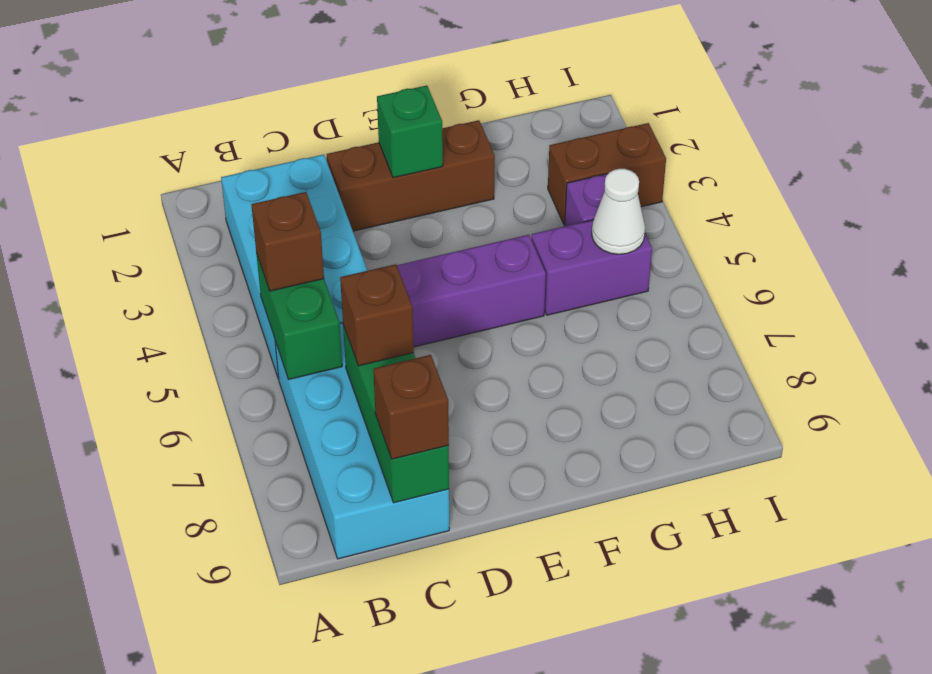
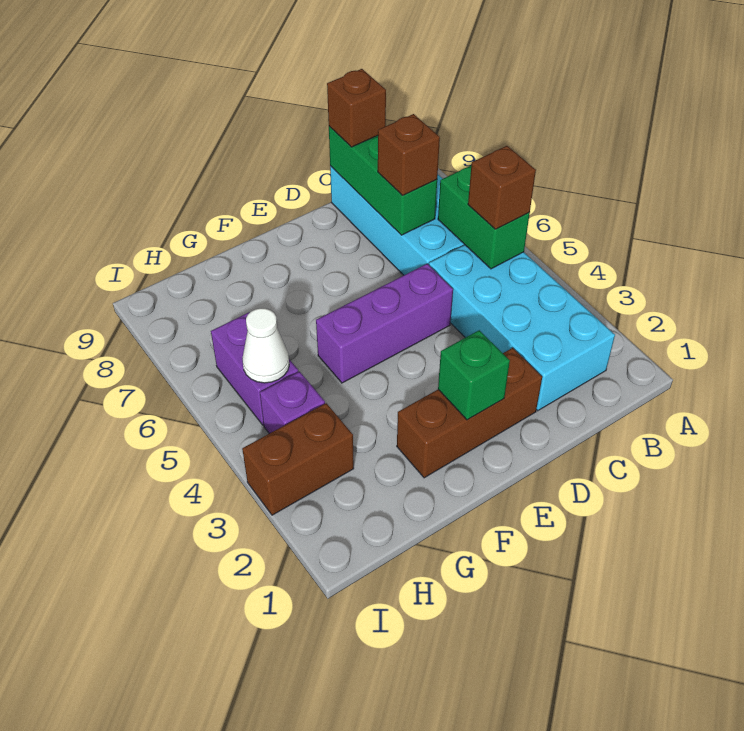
purple brick G5:H5 level 1 -> purple brick H5:H6 level 1

